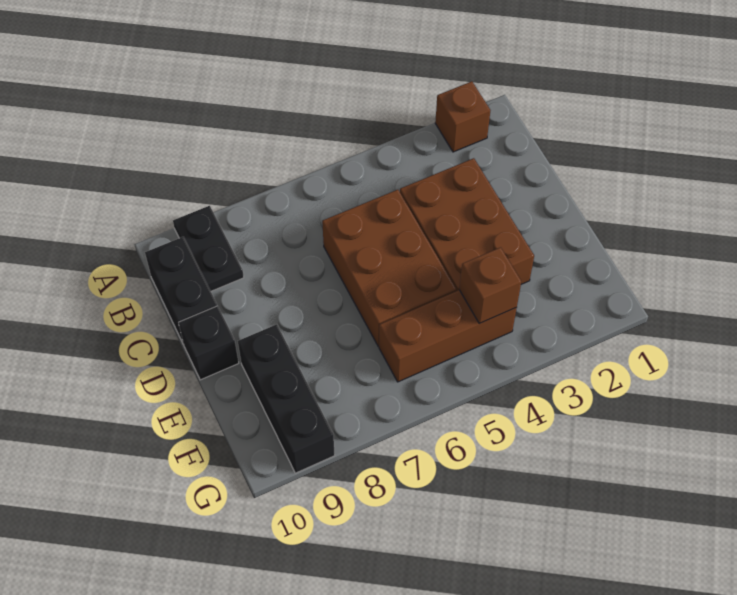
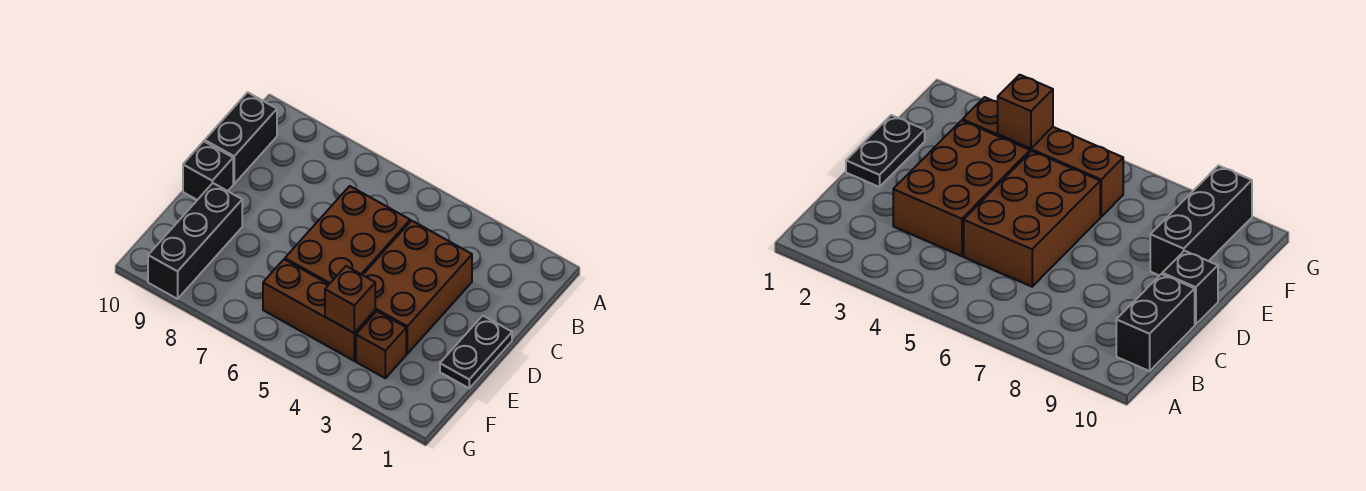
brown brick A2 level 1 -> brown brick F3 level 1
black plate A9:B9 level 1 -> black plate D1:E1 level 1

